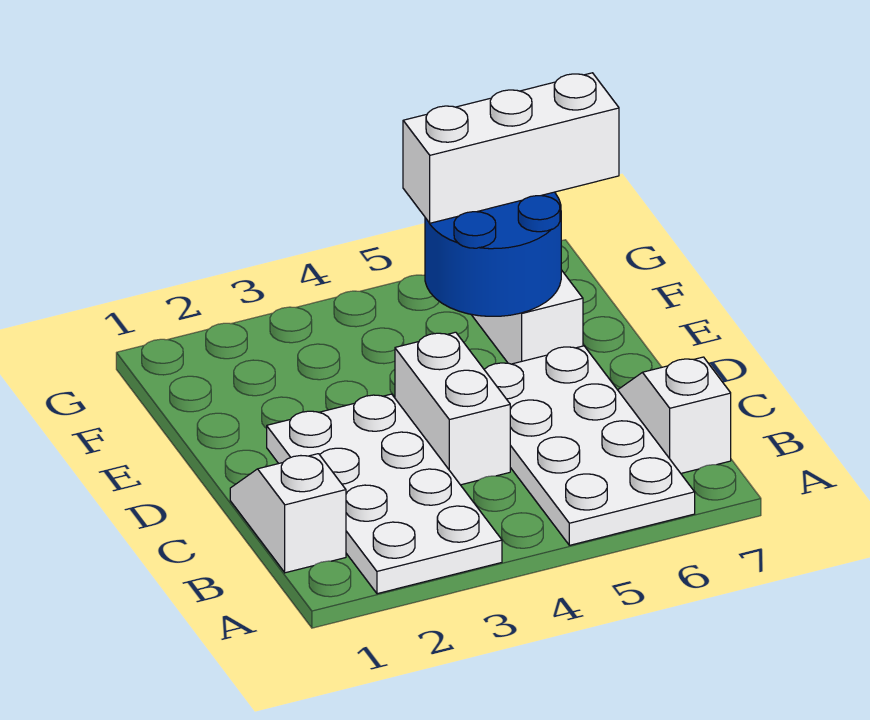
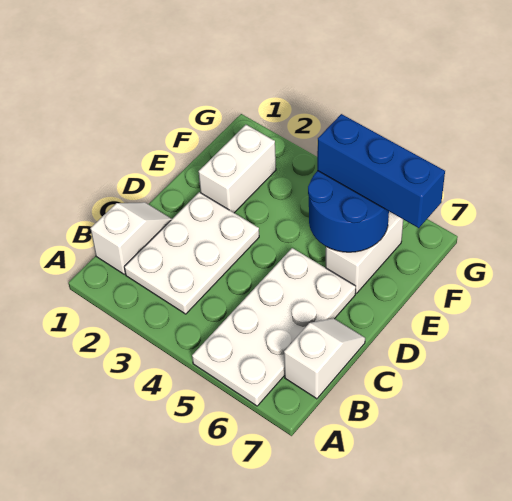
white plate A2:D3 level 1 -> white plate B2:D3 level 1
white brick C4:D4 level 1 -> white brick E2:F2 level 1
white brick F5:F7 level 3 -> blue brick F5:F7 level 3

